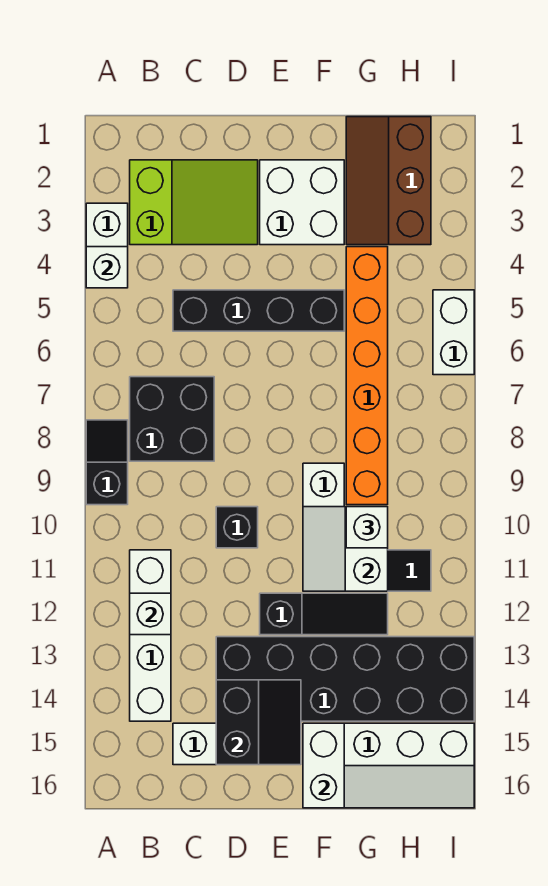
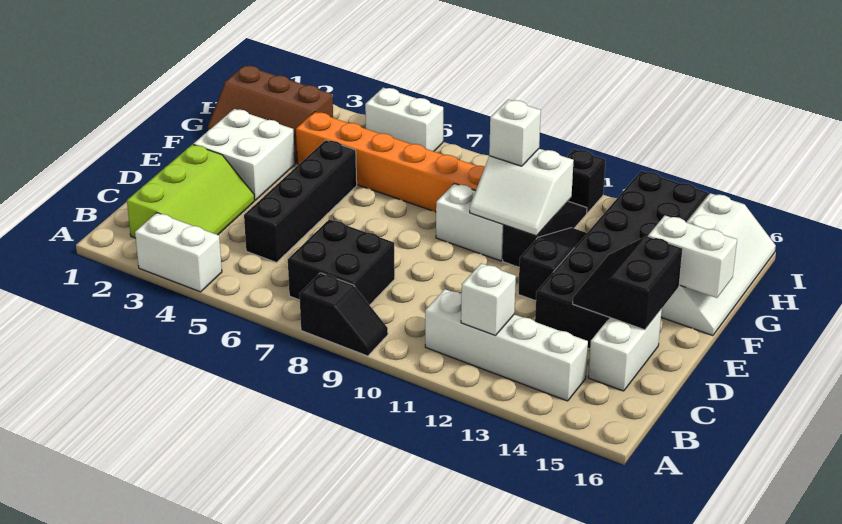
white brick A4 level 2 -> none
black slope A8:A9 level 1 top 9 -> black slope A8:A9 level 1 top 8
lime slope B2:D3 level 1 top B -> lime slope B2:D3 level 1 top 2
black brick D10 level 1 -> black brick I11 level 1
black slope D14:E15 level 2 top D -> black slope D14:E15 level 2 top 15

